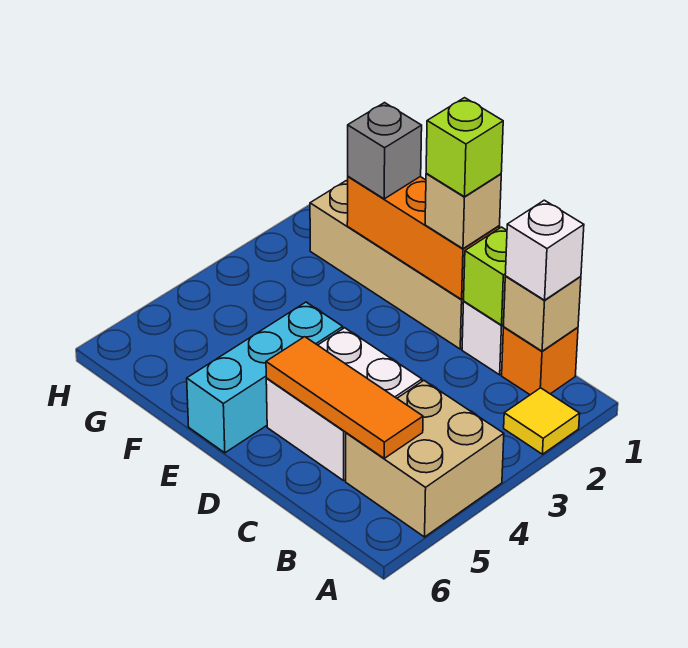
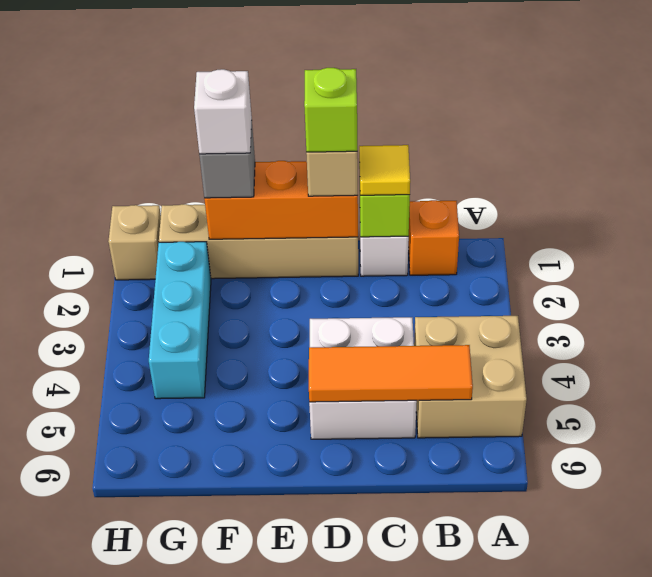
yellow tile A2 level 1 -> yellow tile C1 level 3
tan brick B1 level 2 -> tan brick H1 level 1
white brick B1 level 3 -> white brick F1 level 4
cyan brick E4:E6 level 1 -> cyan brick G2:G4 level 1

